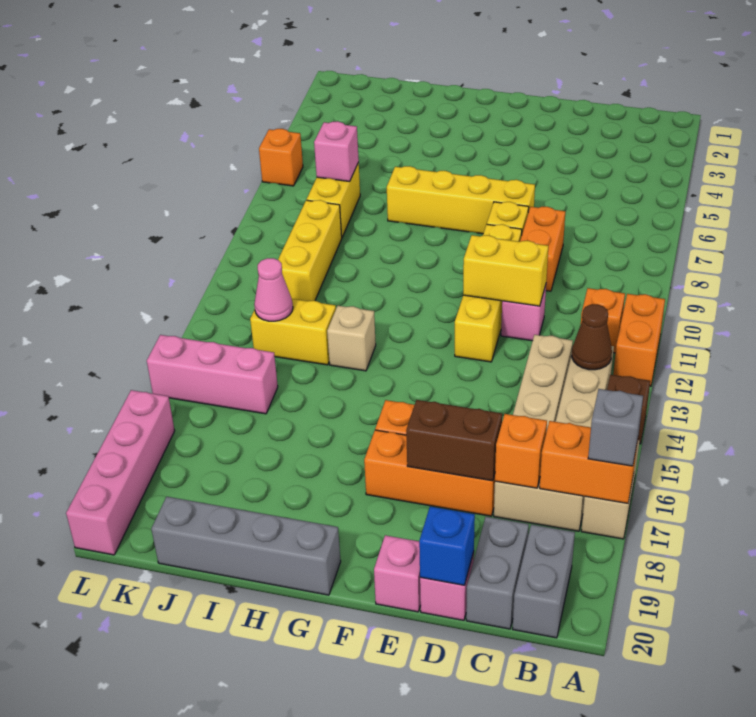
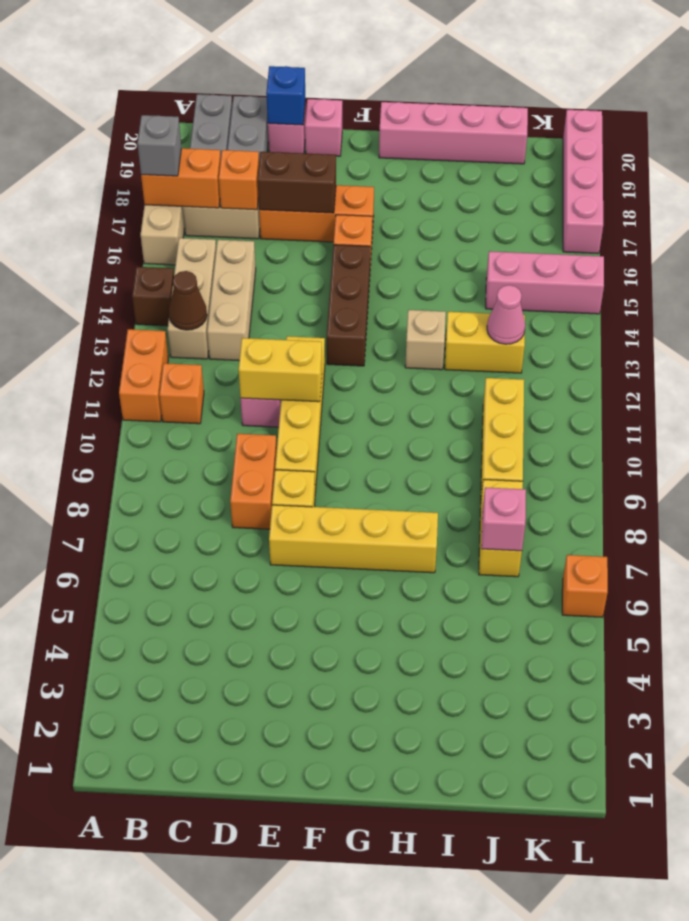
none -> brown brick F13:F15 level 1
grey brick G20:J20 level 1 -> pink brick G20:J20 level 1

